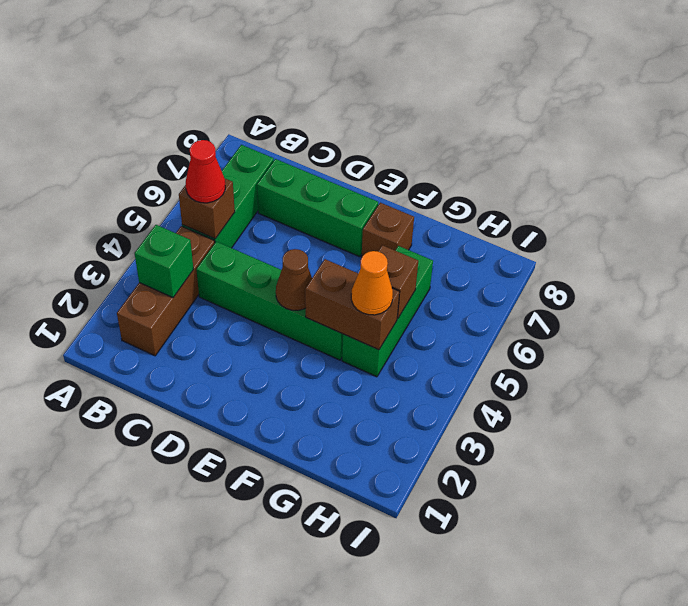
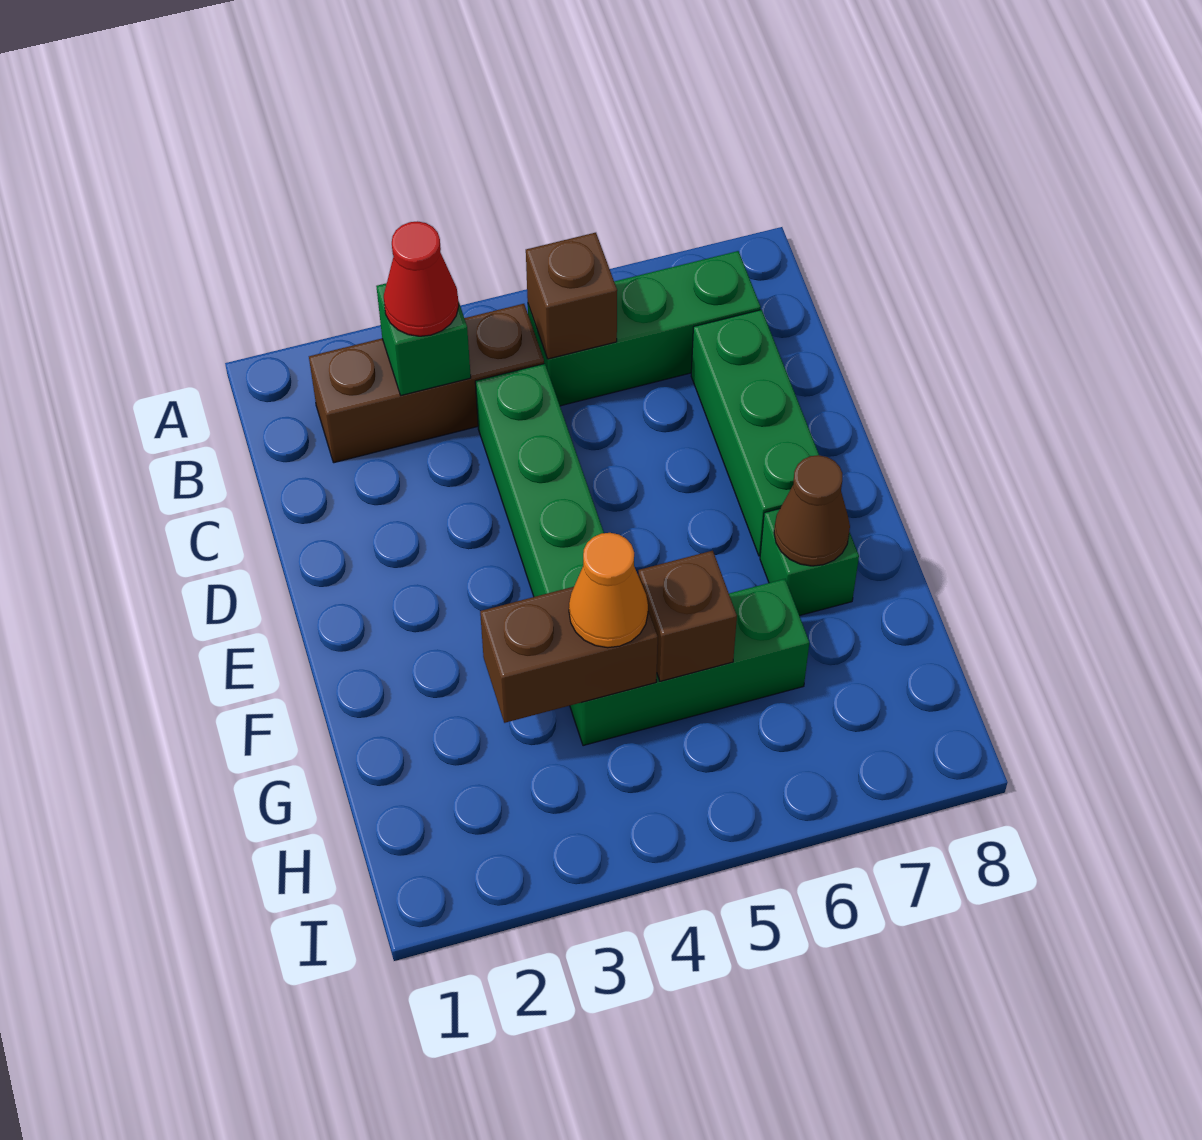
red cone B5 level 3 -> red cone B3 level 3
brown cone E4 level 2 -> brown cone F7 level 2
brown brick F4:G4 level 2 -> brown brick G3:G4 level 2
brown brick F7 level 1 -> green brick F7 level 1

